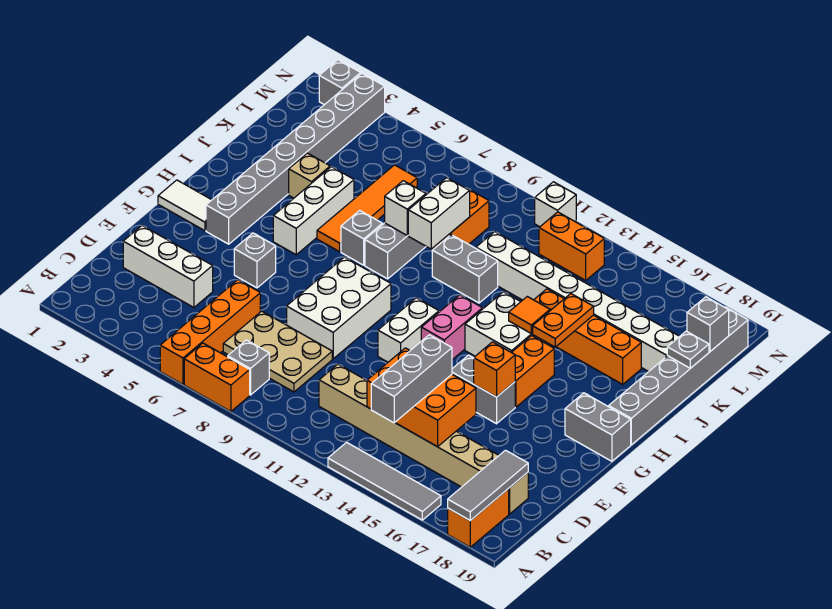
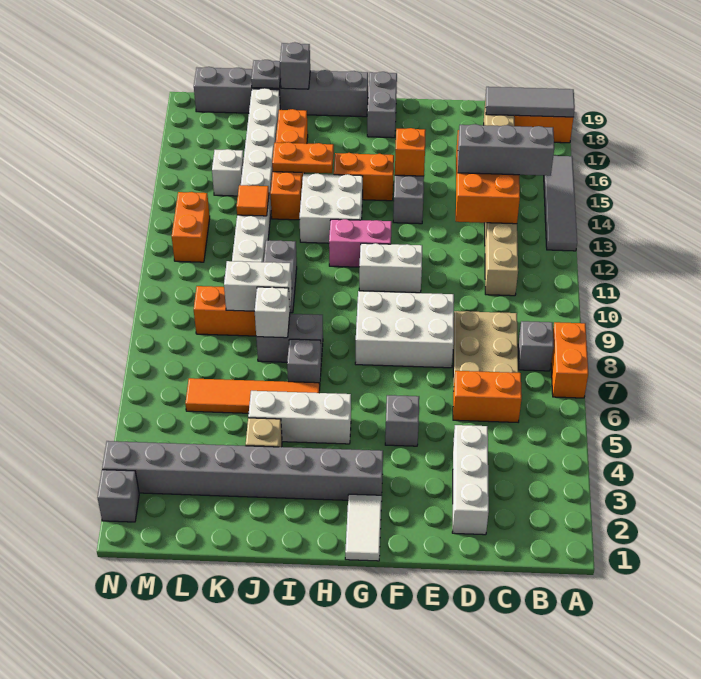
orange brick A6:D6 level 1 -> orange brick C6:D6 level 1
orange tile I14 level 2 -> orange tile K13 level 2
grey brick L19 level 2 -> grey brick J19 level 2
white brick N11 level 1 -> white brick L15 level 1

